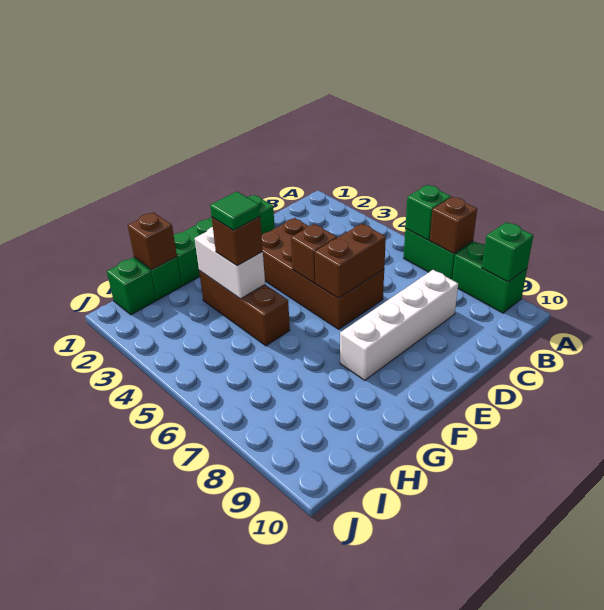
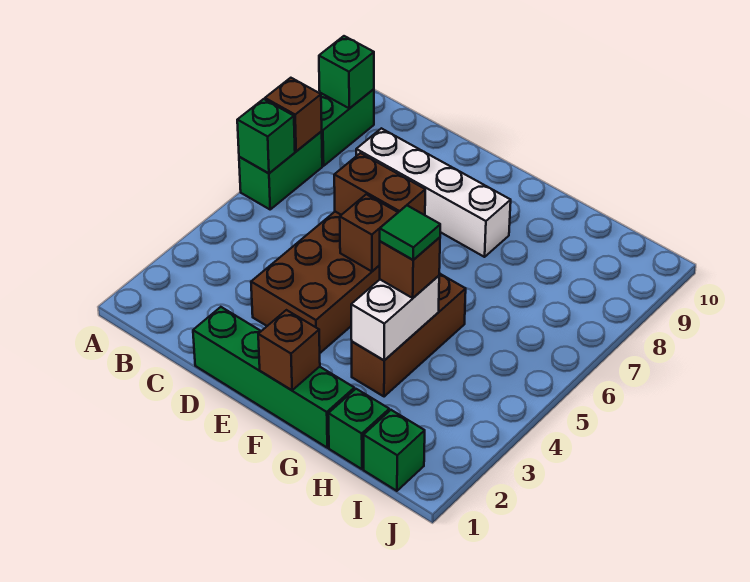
brown brick H1 level 2 -> brown brick F1 level 2

